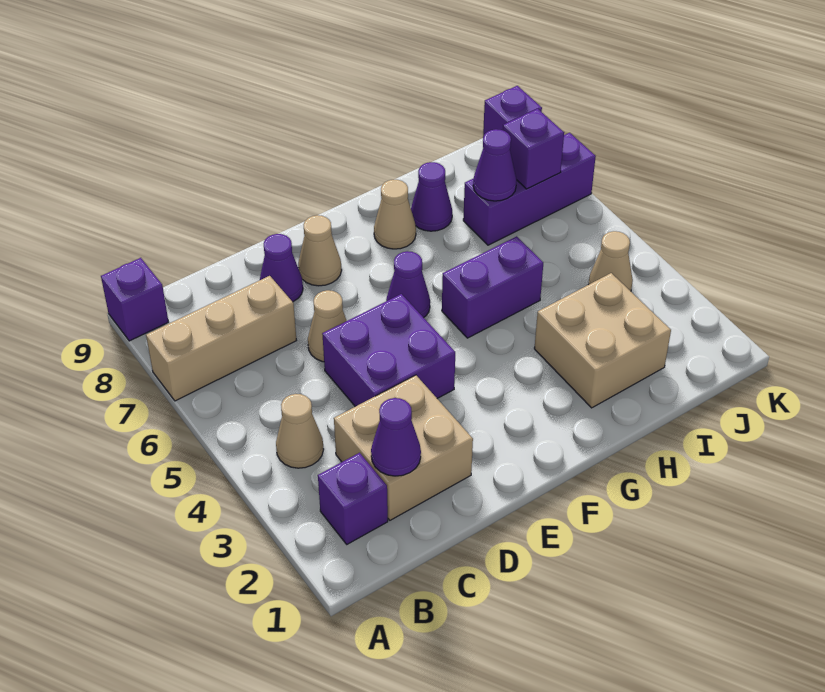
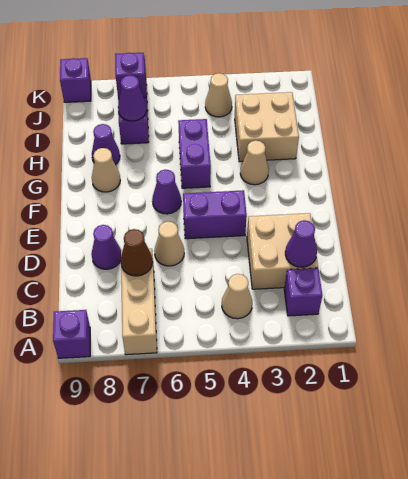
none -> brown cone C7 level 2
purple brick D4:E5 level 1 -> purple brick E4:E5 level 1
tan cone E8 level 1 -> tan cone G3 level 1

